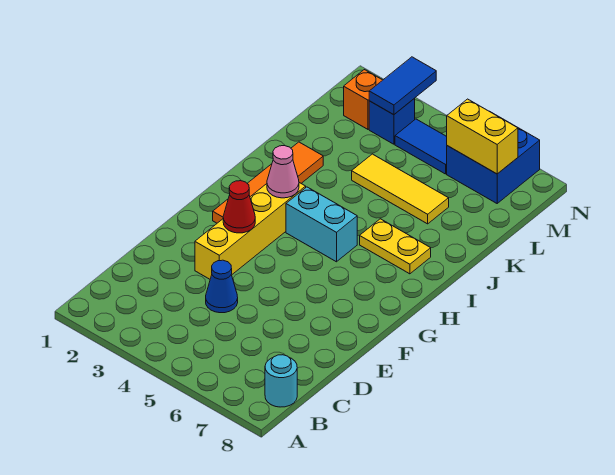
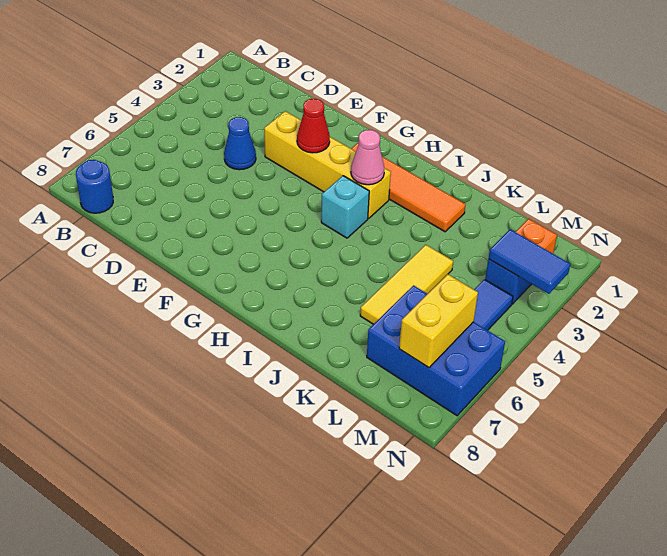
cyan round brick B8 level 1 -> blue round brick B8 level 1
cyan brick H4:H5 level 1 -> cyan brick H4 level 1
yellow plate I6:I7 level 1 -> none
blue brick M6:N7 level 1 -> blue brick L6:N7 level 1

